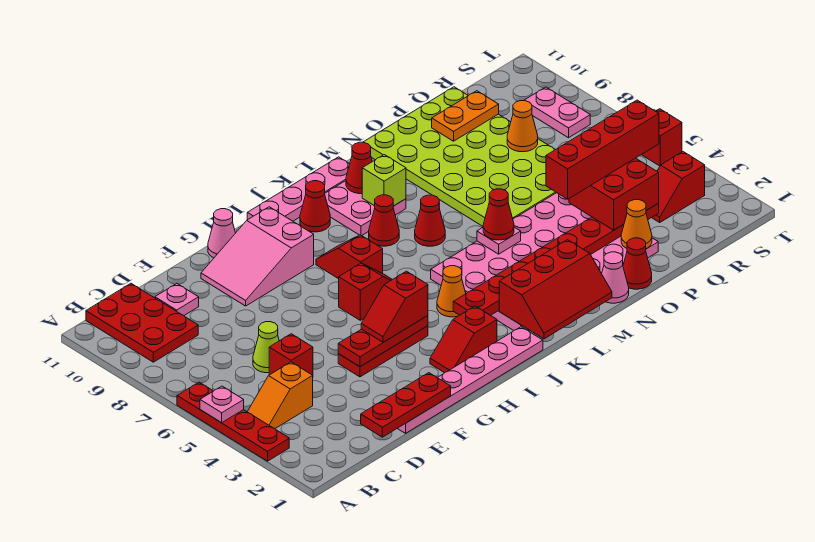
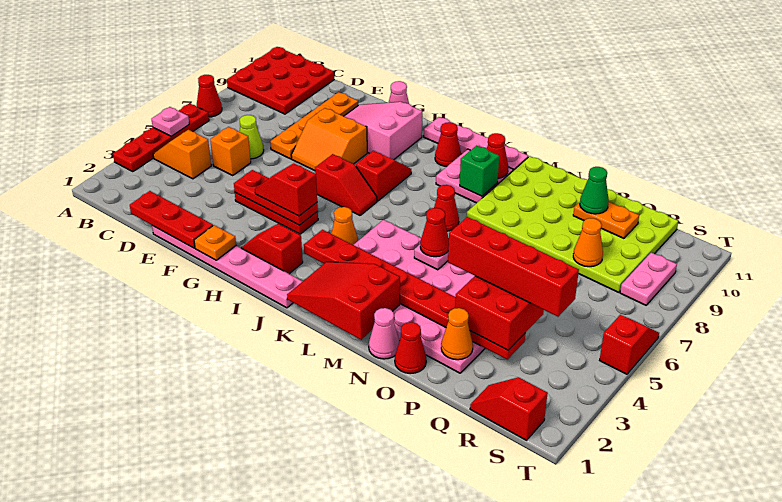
red plate B9:C11 level 1 -> red plate A9:C11 level 1
red brick D5 level 1 -> orange brick D5 level 1
pink plate D10 level 1 -> none
none -> orange plate E7:E10 level 1
none -> orange slope F7:G8 level 1 top 8
none -> orange plate G1 level 2
red slope K1:M2 level 2 top 2 -> red slope K1:M2 level 2 top M
red cone K8 level 1 -> red cone A7 level 1
lime brick L9 level 2 -> green brick L9 level 2
lime plate N6:Q11 level 1 -> lime plate M8:R11 level 1
none -> green cone P10 level 3
red slope R3:S3 level 1 top S -> red slope R1:S1 level 1 top S

